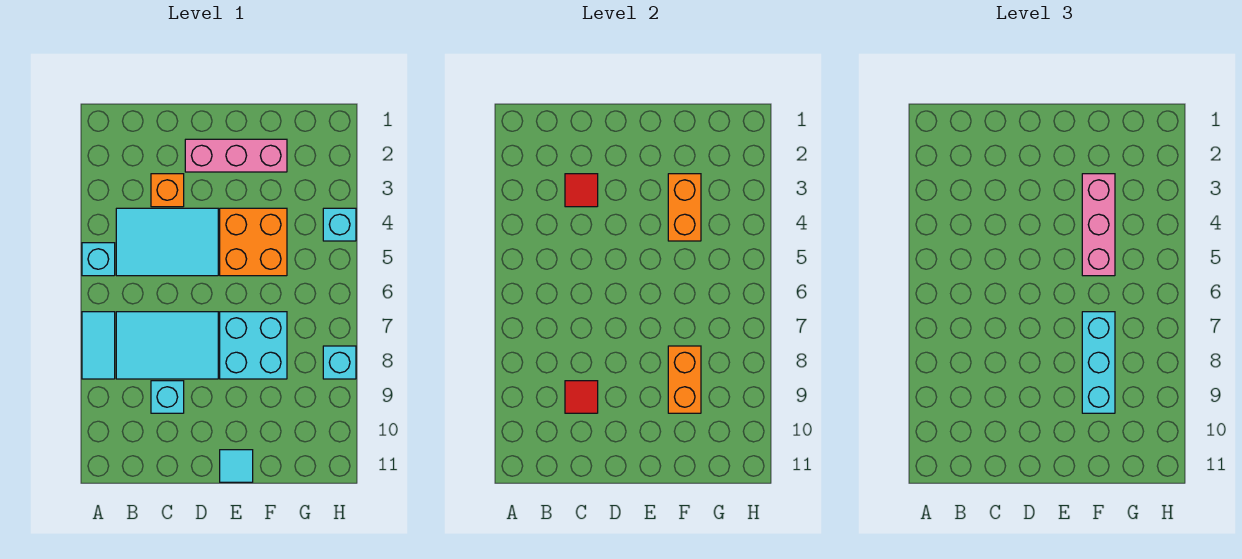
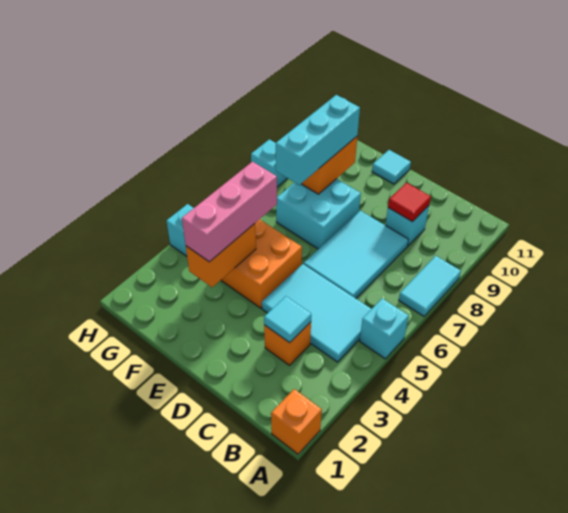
none -> orange brick A1 level 1
cyan tile B7:D8 level 1 -> cyan tile C6:D8 level 1
red tile C3 level 2 -> cyan tile C3 level 2
pink brick D2:F2 level 1 -> none

